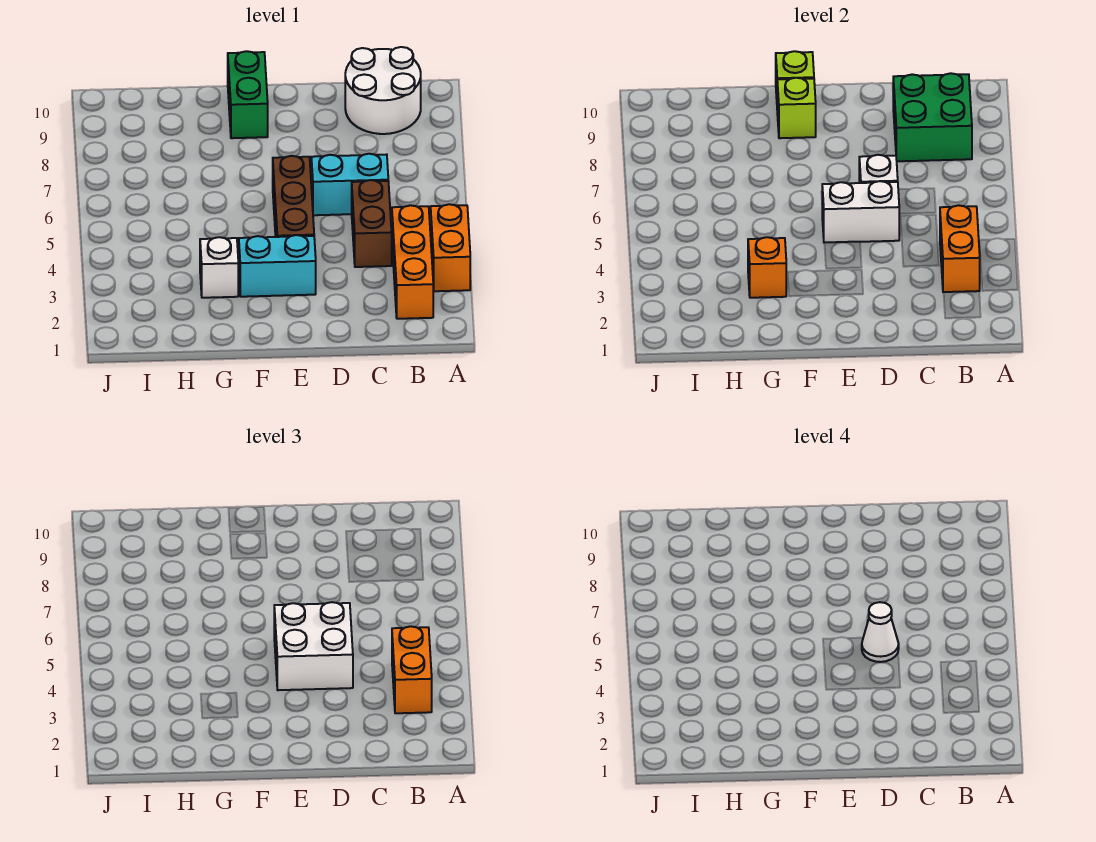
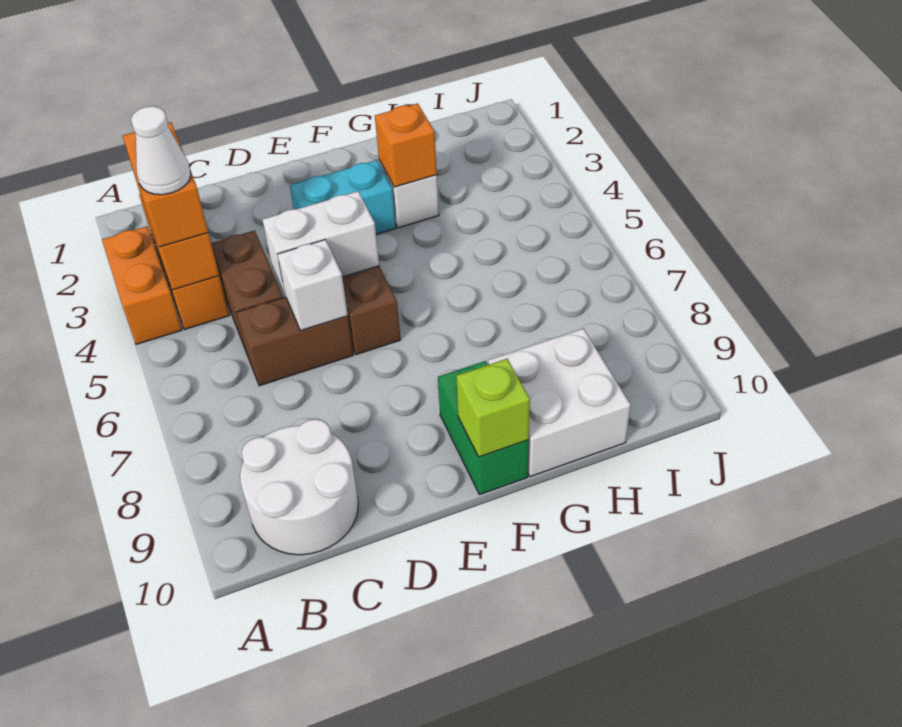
green brick B8:C9 level 2 -> none
cyan brick C6:D6 level 1 -> brown brick C6:D6 level 1
white brick D4:E5 level 3 -> white brick G9:H10 level 1
white cone D5 level 4 -> white cone B4 level 4
lime brick F9 level 2 -> none

